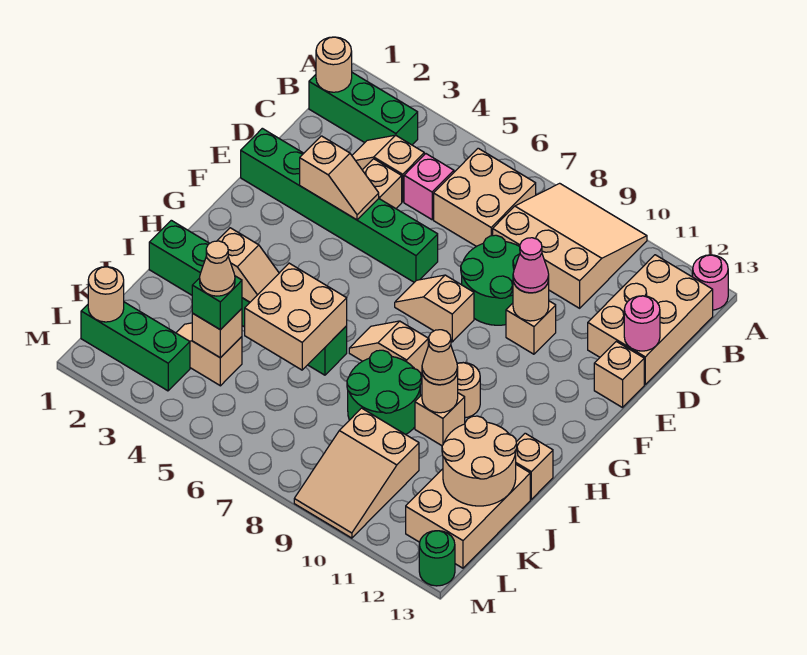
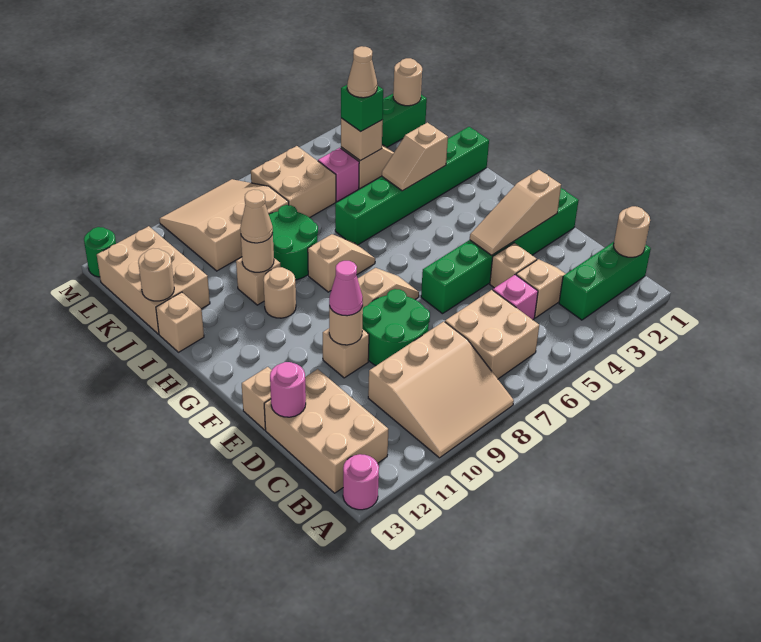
tan slope E3:E4 level 2 top 3 -> tan slope E2:E4 level 2 top 2
tan brick I5:J6 level 2 -> tan brick K6:L7 level 1
tan round brick J12:K13 level 2 -> tan round brick J13 level 2
none -> pink brick K5 level 1
tan slope K9:M10 level 1 top K -> tan slope K8:M10 level 1 top K

